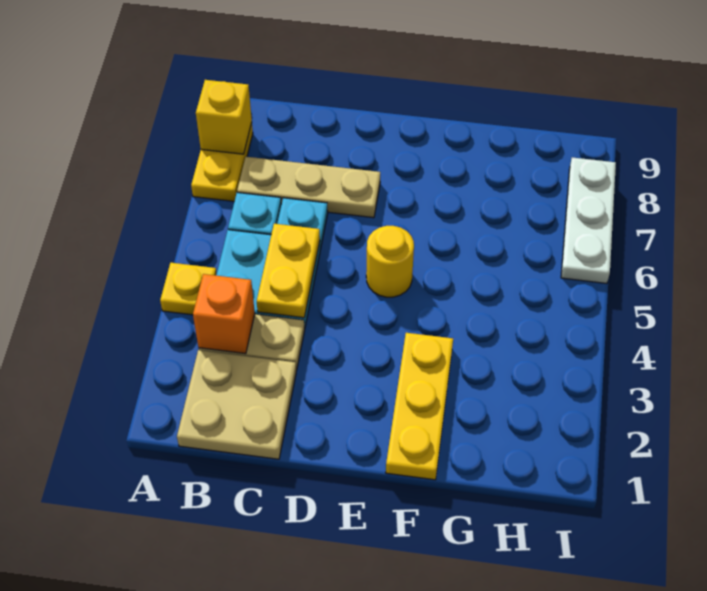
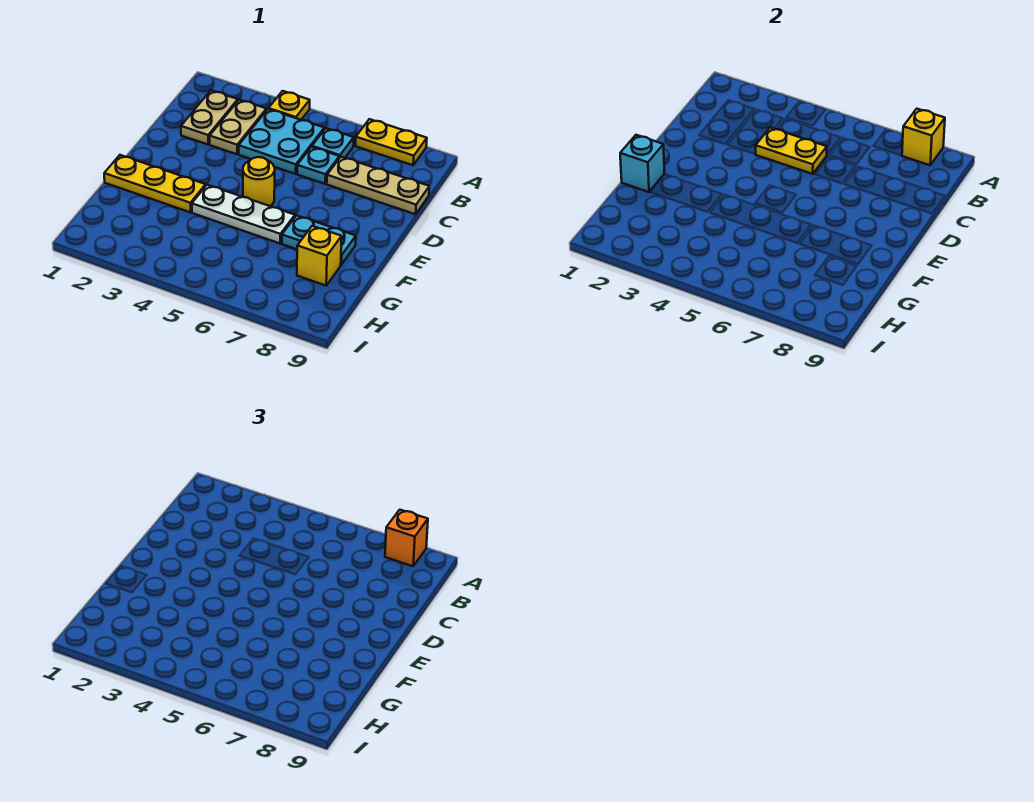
tan plate B1:C2 level 1 -> tan plate B2:C2 level 1
orange brick B3 level 2 -> orange brick A8 level 3
tan plate B7:D7 level 1 -> tan plate C7:C9 level 1
none -> cyan brick F1 level 2
none -> cyan plate F7:F8 level 1
none -> yellow brick G8 level 1
white plate I6:I8 level 1 -> white plate F4:F6 level 1

